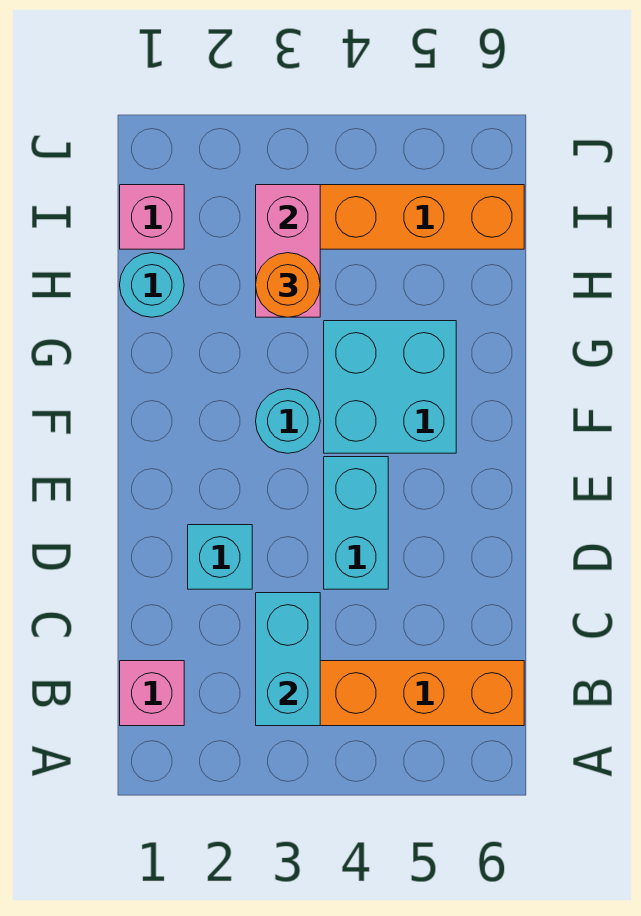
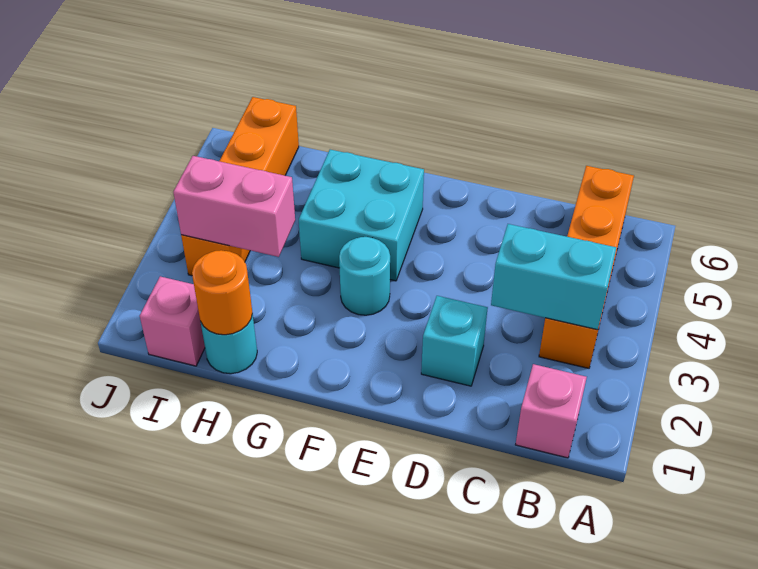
cyan brick D4:E4 level 1 -> none
orange round brick H3 level 3 -> orange round brick H1 level 2

